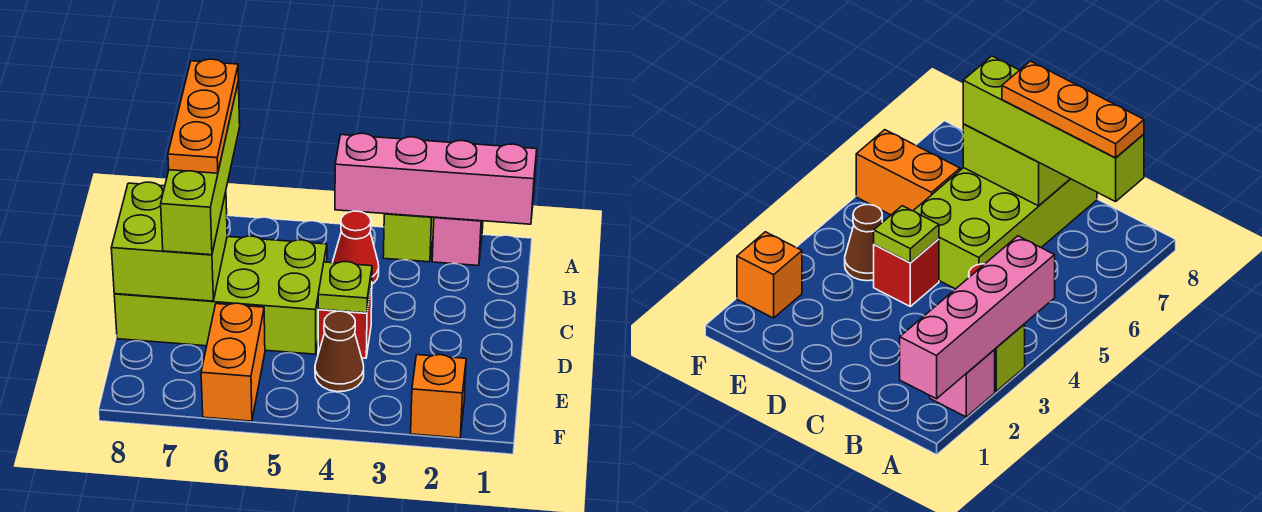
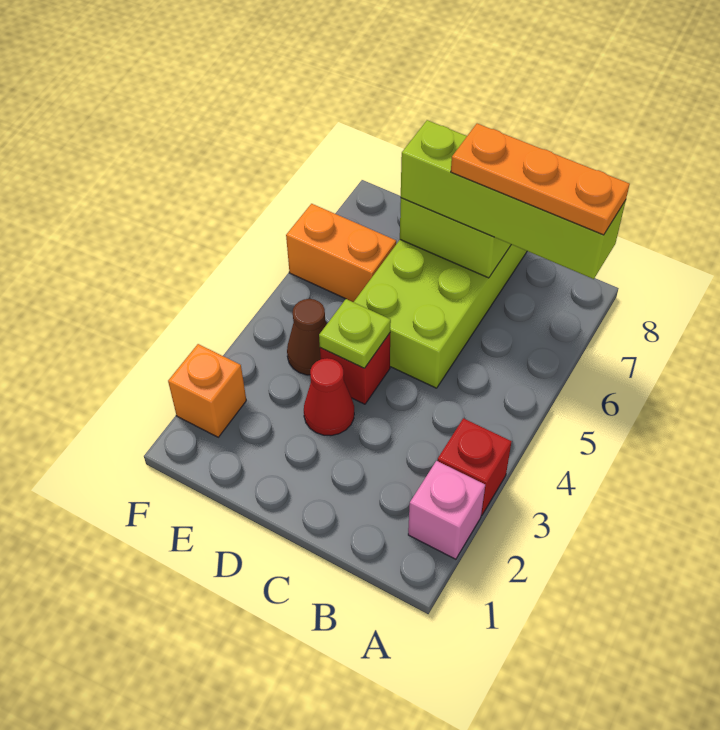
pink brick A1:A4 level 2 -> none
lime brick A3 level 1 -> red brick A3 level 1
red cone B4 level 1 -> red cone D3 level 1

